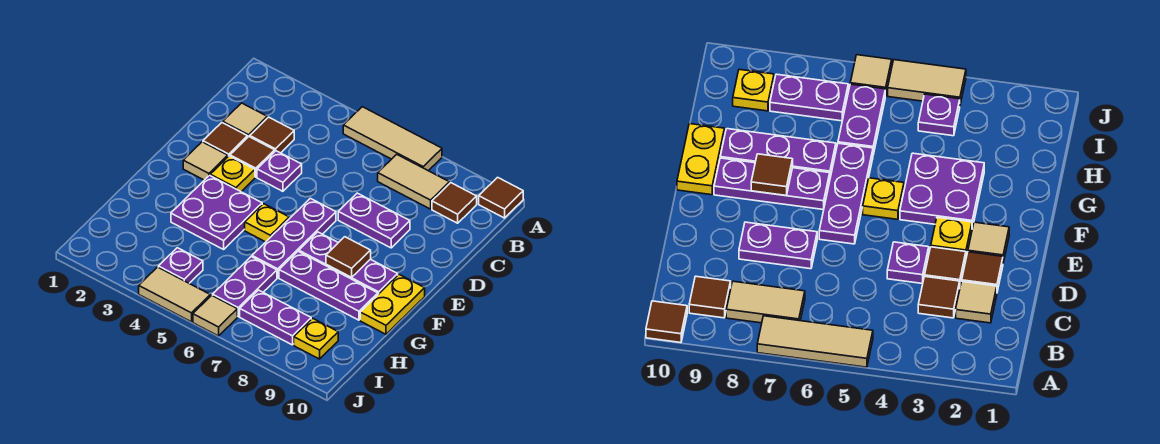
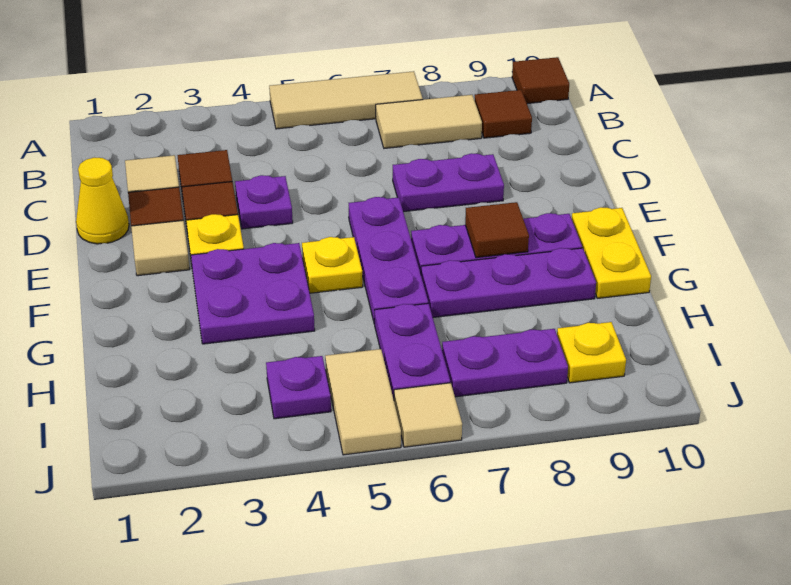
none -> yellow cone D1 level 1
tan tile J4:J5 level 1 -> tan tile I5:J5 level 1

